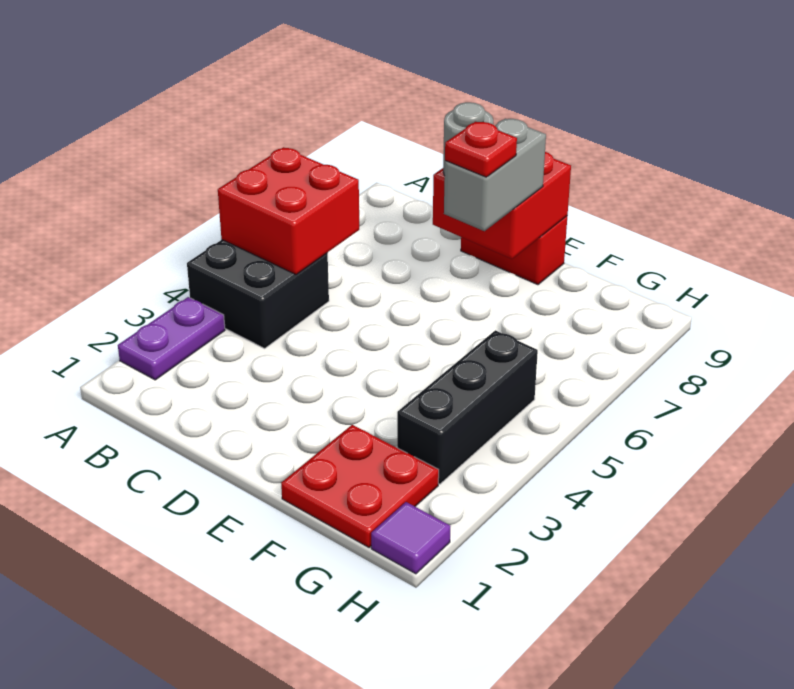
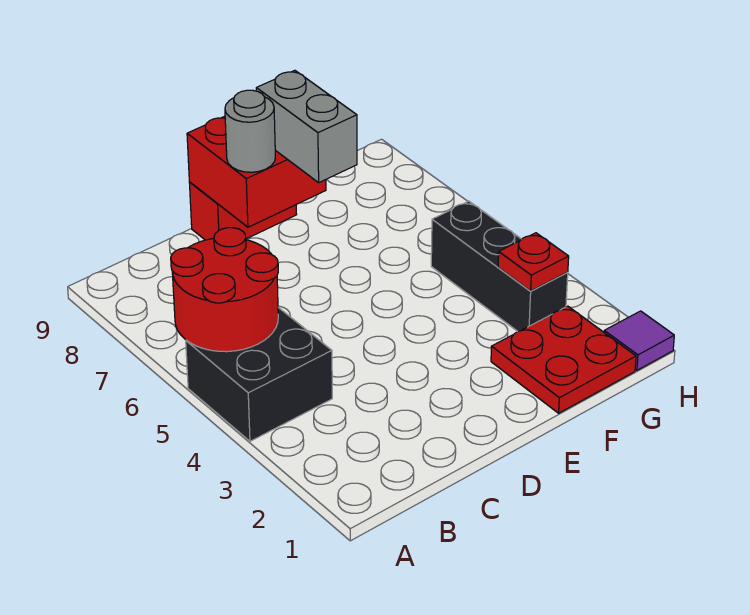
purple plate A2:A3 level 1 -> none
red brick A5:B6 level 2 -> red round brick A5:B6 level 2
red plate E7 level 4 -> red plate G3 level 2

